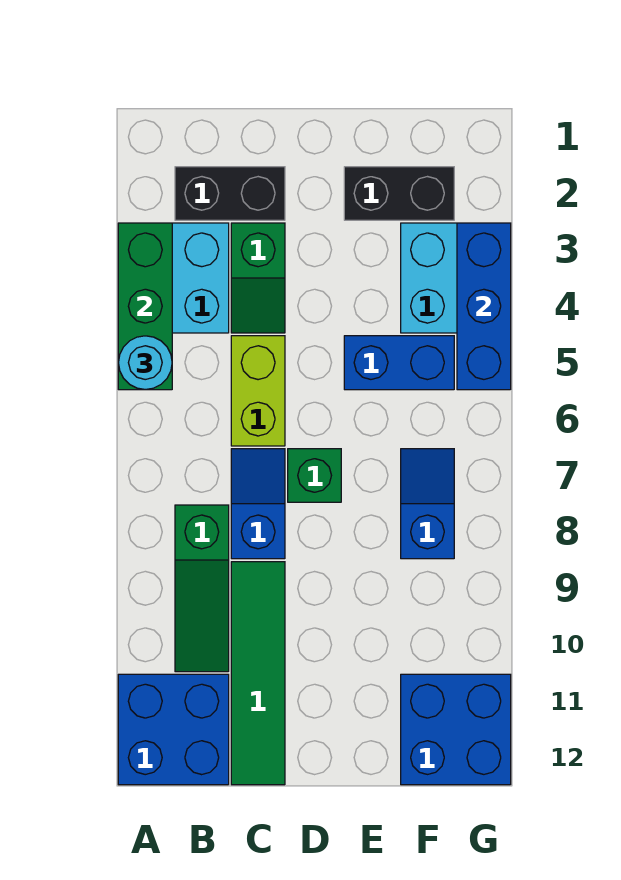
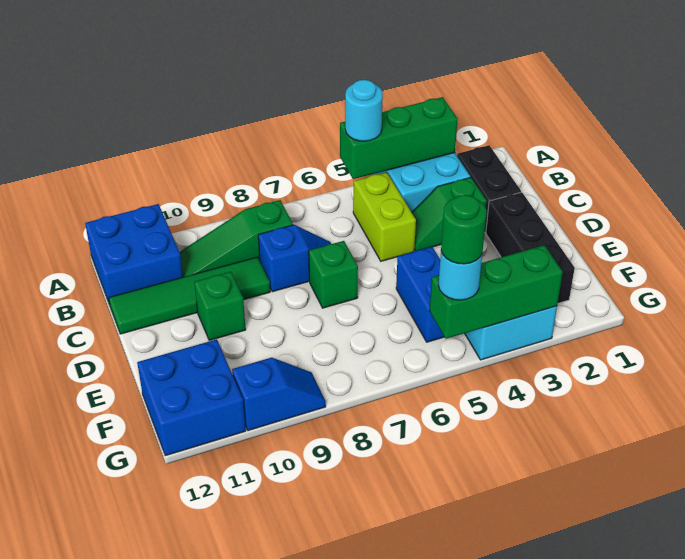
lime brick C5:C6 level 1 -> lime brick B5:C5 level 1
none -> green brick D10 level 1
black brick E2:F2 level 1 -> black brick D2:F2 level 1
blue slope F7:F8 level 1 top 8 -> blue slope G9:G10 level 1 top 10
blue brick G3:G5 level 2 -> green brick G3:G5 level 2
none -> cyan round brick G5 level 3
none -> green round brick G5 level 4

